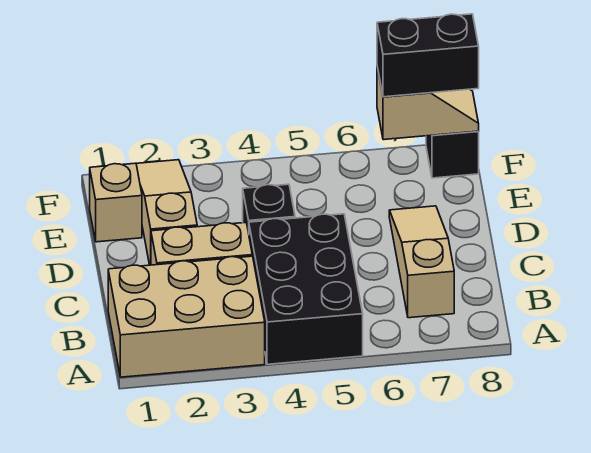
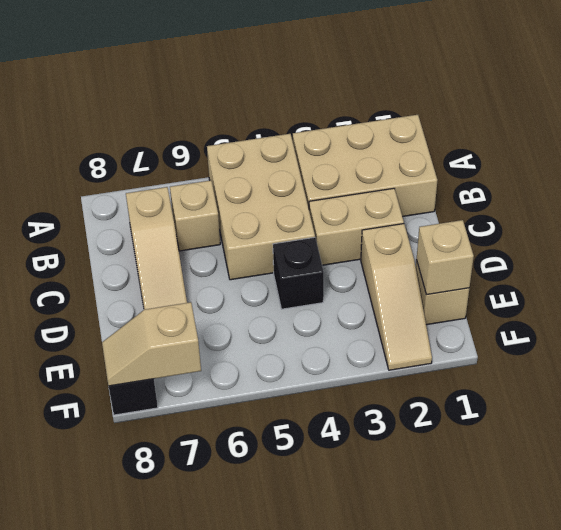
black brick A4:C5 level 1 -> tan brick A4:C5 level 1
none -> tan brick B6 level 1
none -> tan brick E1 level 2
black brick F7:F8 level 3 -> none

